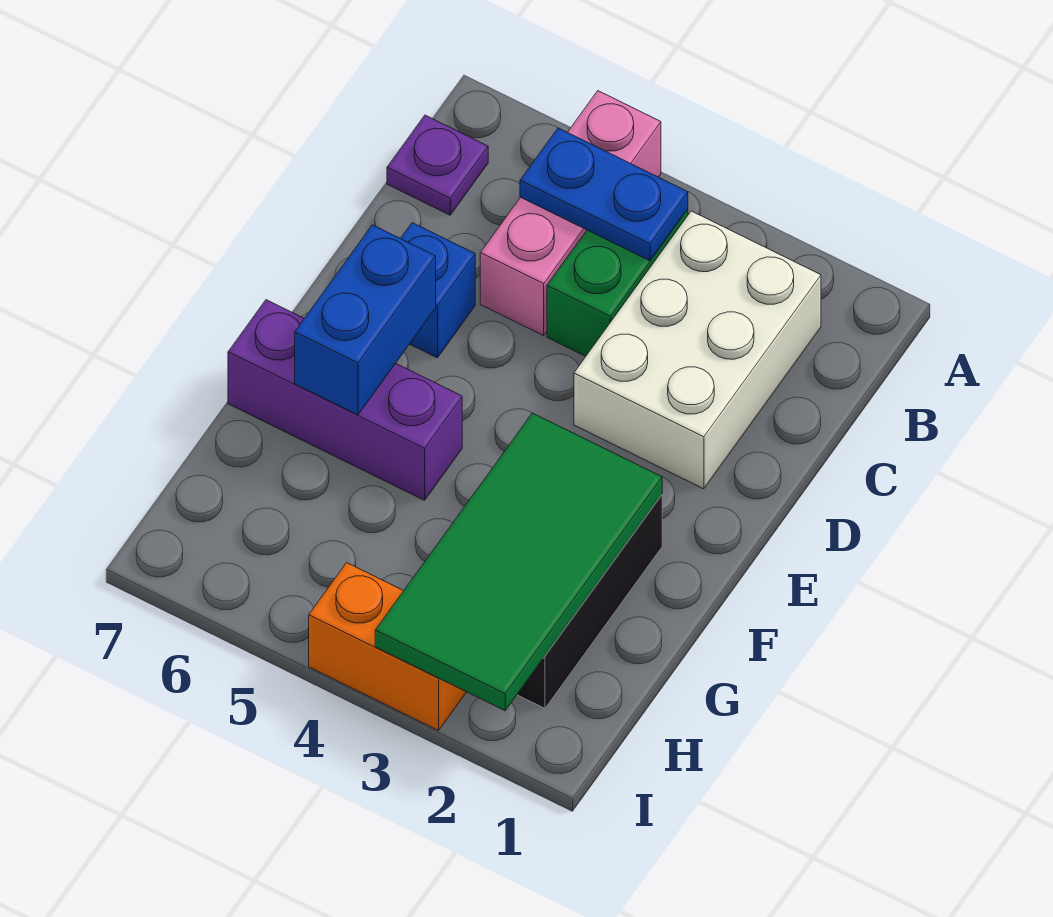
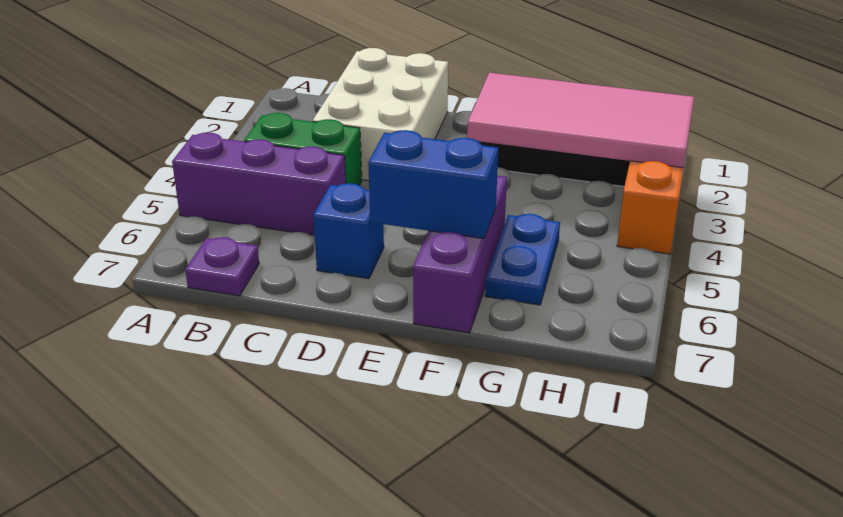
pink brick A5:C5 level 1 -> purple brick A5:C5 level 1
white brick B2:D3 level 1 -> white brick C1:D3 level 1
blue plate B4:B5 level 2 -> blue plate G5:G6 level 1
green tile F2:I3 level 2 -> pink tile F2:I3 level 2

